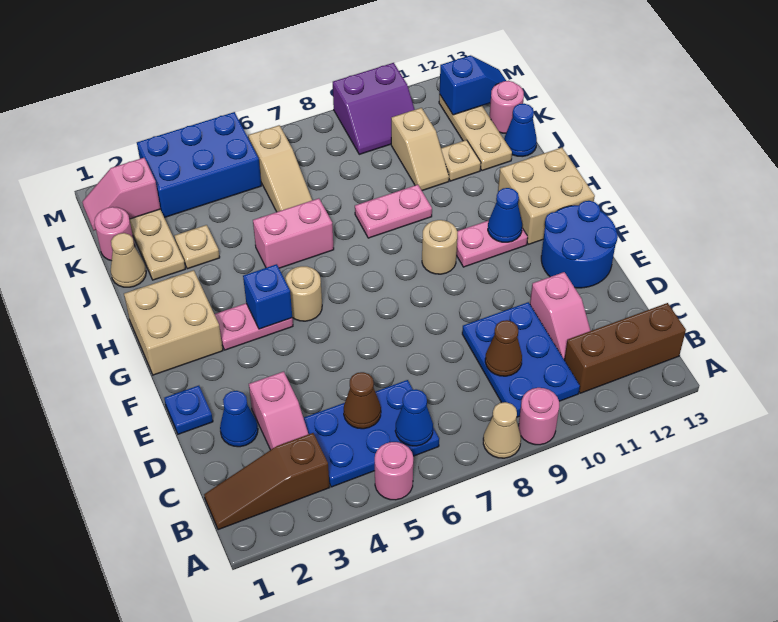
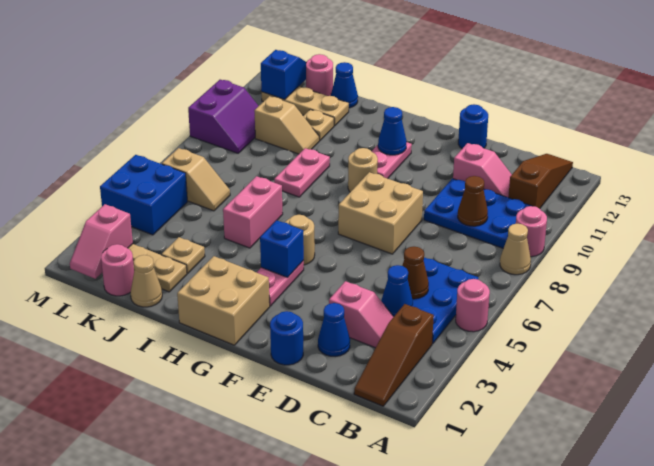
blue cone B6 level 2 -> blue cone C4 level 2
brown brick B11:B13 level 1 -> brown slope B11:B13 level 1 top 11
blue plate E1 level 1 -> blue round brick E1 level 1
blue round brick E12:F13 level 1 -> blue round brick E13 level 1
tan brick G12:H13 level 1 -> tan brick E7:F8 level 1
tan slope J6:L6 level 1 top L -> tan slope K6:L6 level 1 top L
blue brick L3:M5 level 1 -> blue brick L4:M5 level 1

